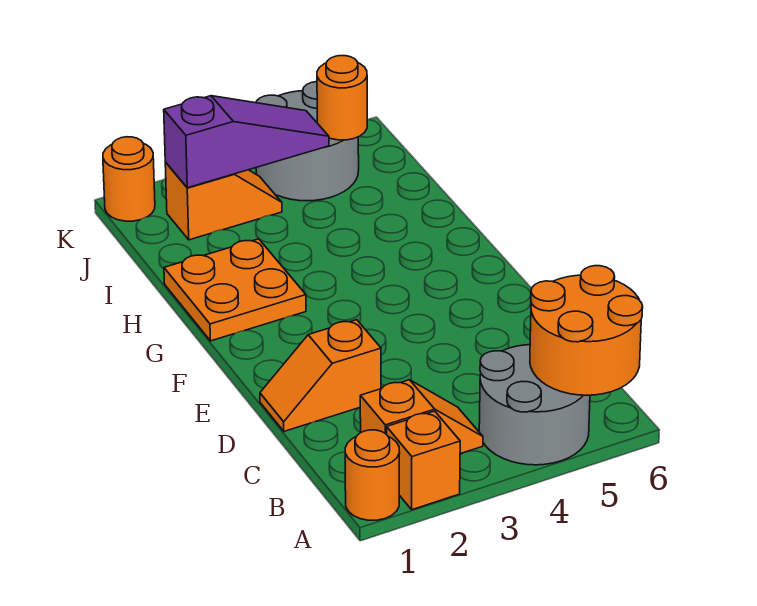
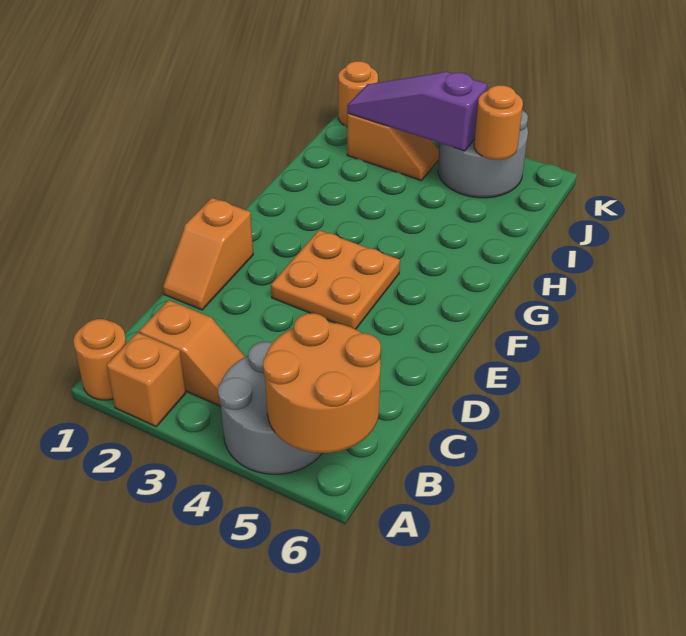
orange slope D1:D2 level 1 top 2 -> orange slope D1:E1 level 1 top E
orange plate G1:H2 level 1 -> orange plate E3:F4 level 1
purple slope J2:J4 level 2 top 2 -> purple slope J2:J4 level 2 top 4

